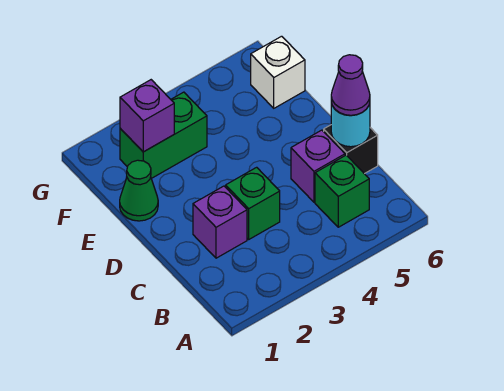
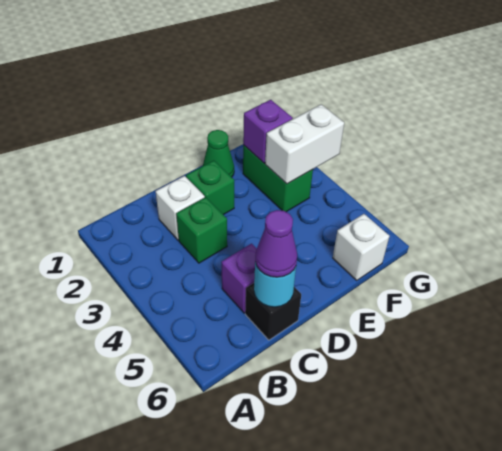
green brick B5 level 1 -> green brick D2 level 1
purple brick C2 level 1 -> white brick C2 level 1
none -> white brick F3:G3 level 2

